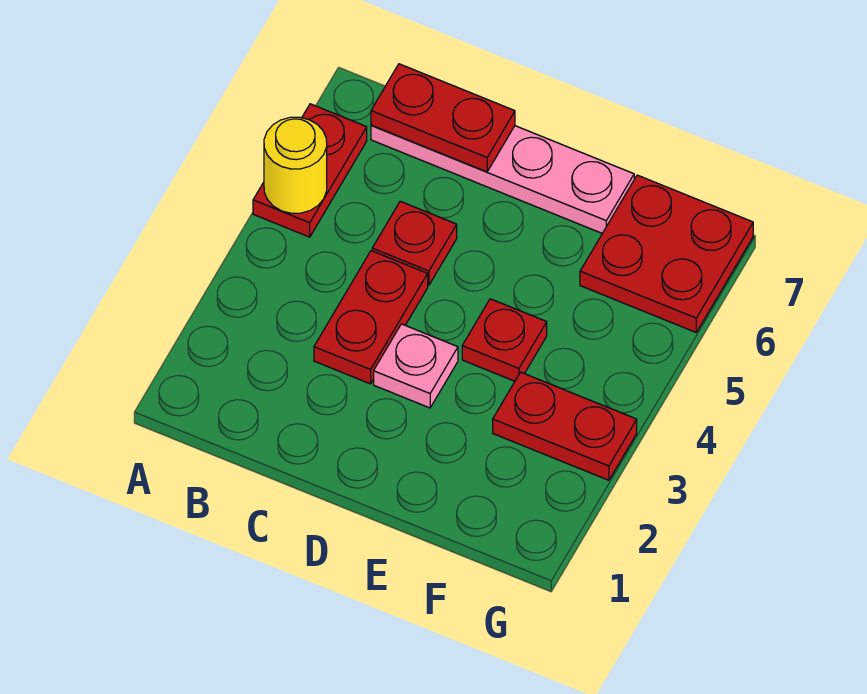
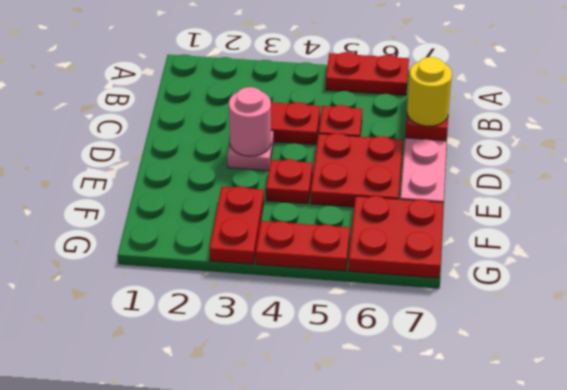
yellow round brick A5 level 2 -> yellow round brick C7 level 3
none -> pink round brick D3 level 2
none -> red plate D5:E6 level 1
none -> red plate G4:G5 level 1

